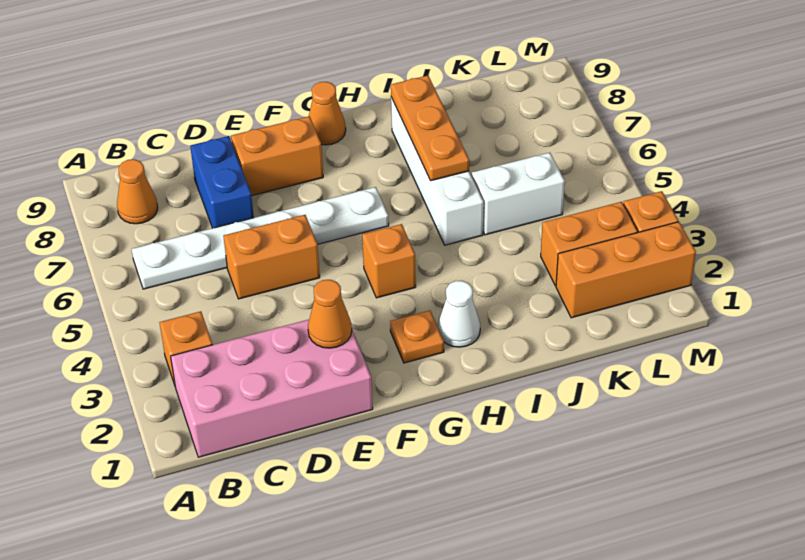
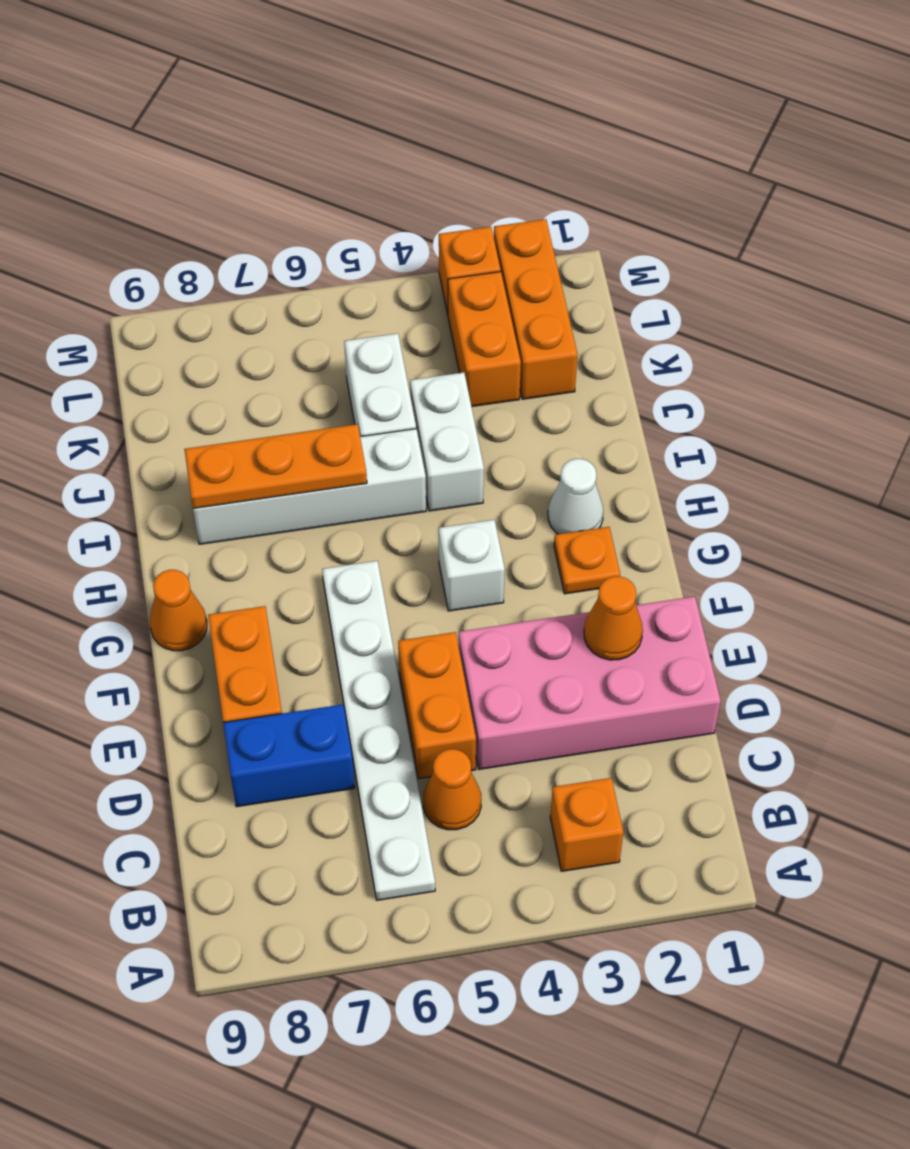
pink brick B1:E2 level 1 -> pink brick D1:E4 level 1
orange cone B8 level 1 -> orange cone C5 level 1
orange brick G4 level 1 -> white brick G4 level 1
none -> white brick I4:J4 level 1

